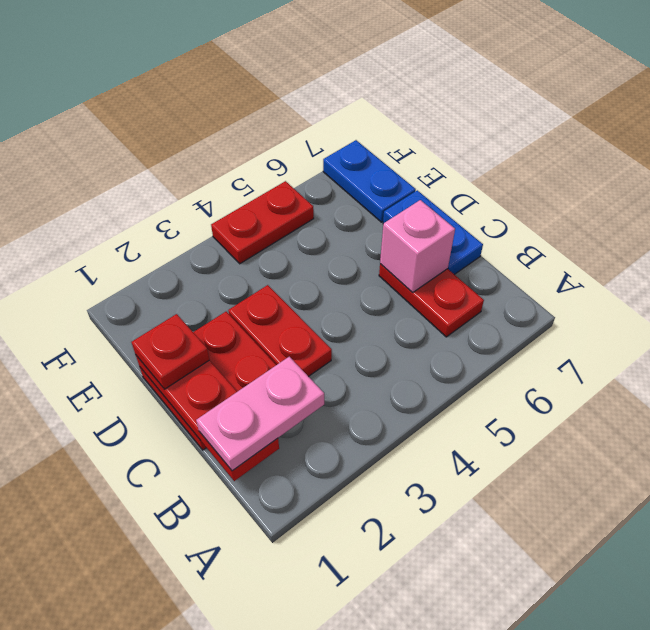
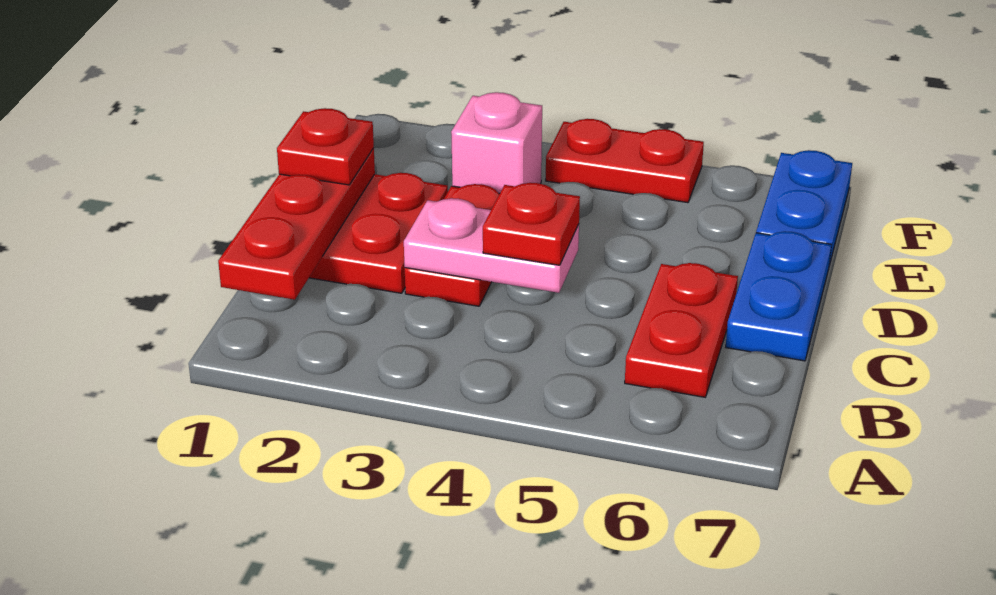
pink plate B1:B2 level 3 -> pink plate C3:C4 level 2
none -> red plate C4 level 3
pink brick C6 level 2 -> pink brick E3 level 1

